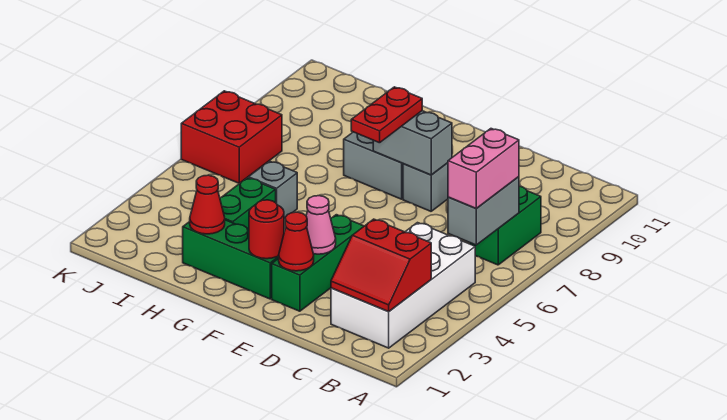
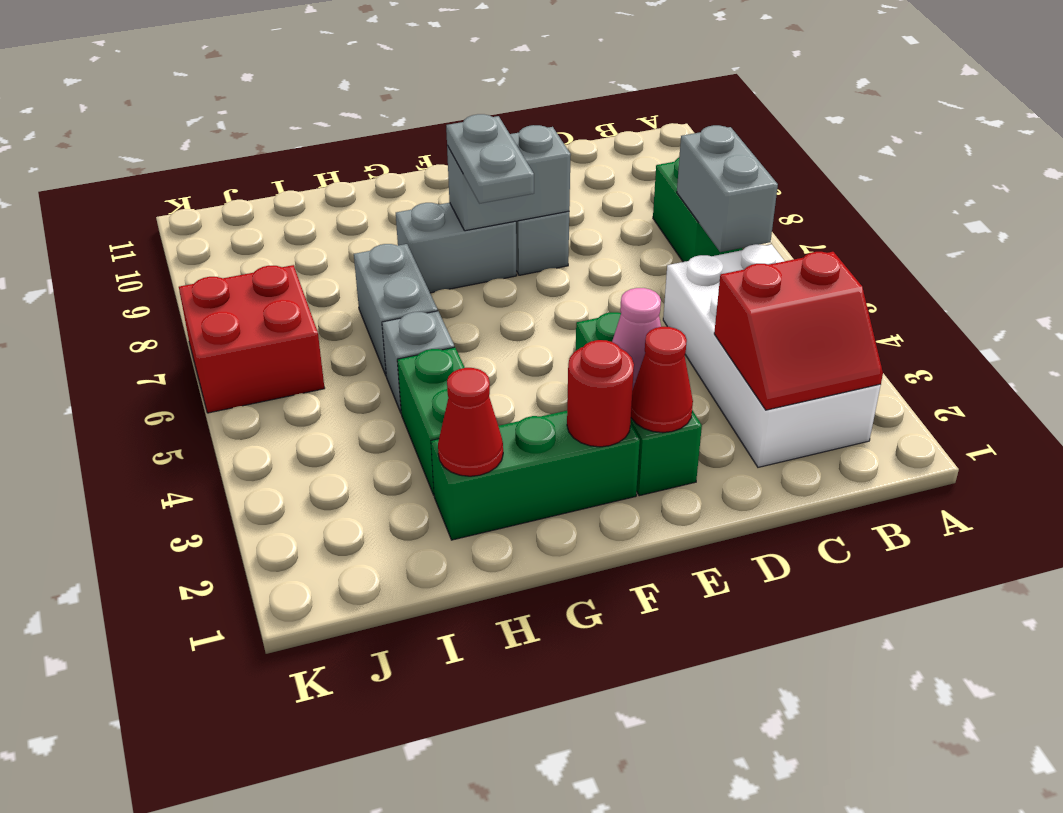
pink brick B6:B7 level 3 -> none
red plate F7:F8 level 3 -> grey plate F7:F8 level 3
none -> grey brick H6:H7 level 1

